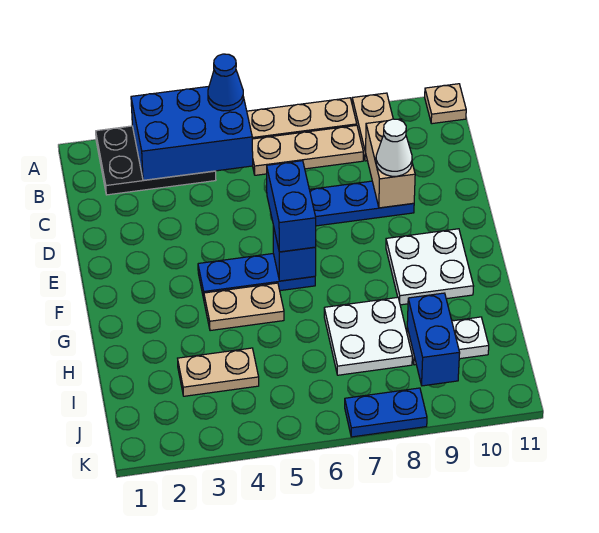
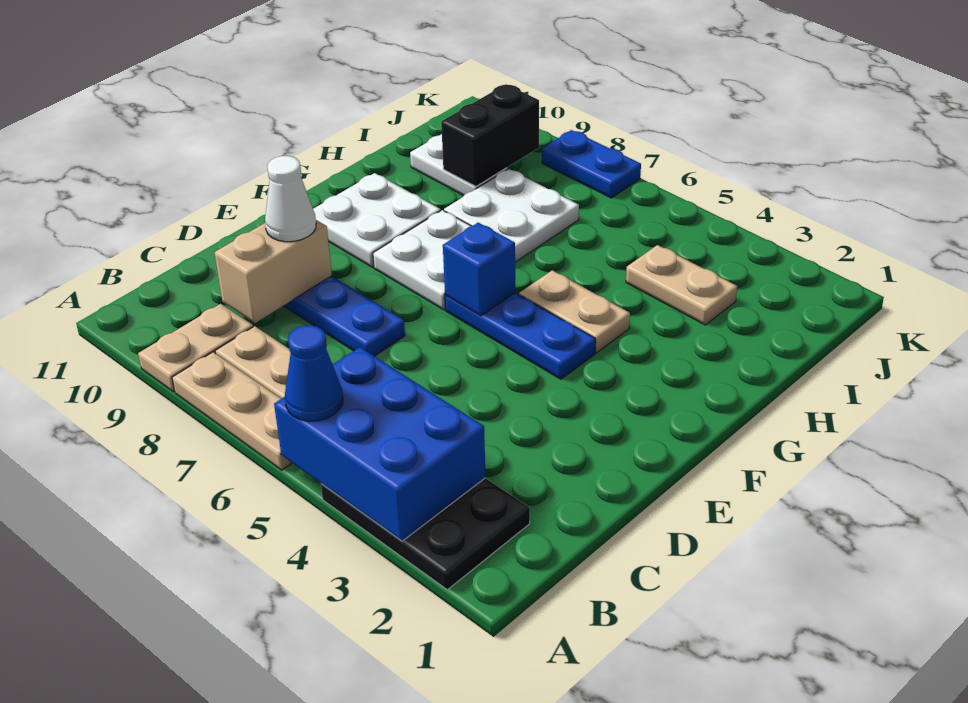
tan plate A11 level 1 -> none
blue brick E6:F6 level 3 -> none
none -> white plate F7:G8 level 1
blue brick I9:J9 level 2 -> black brick I9:J9 level 2

